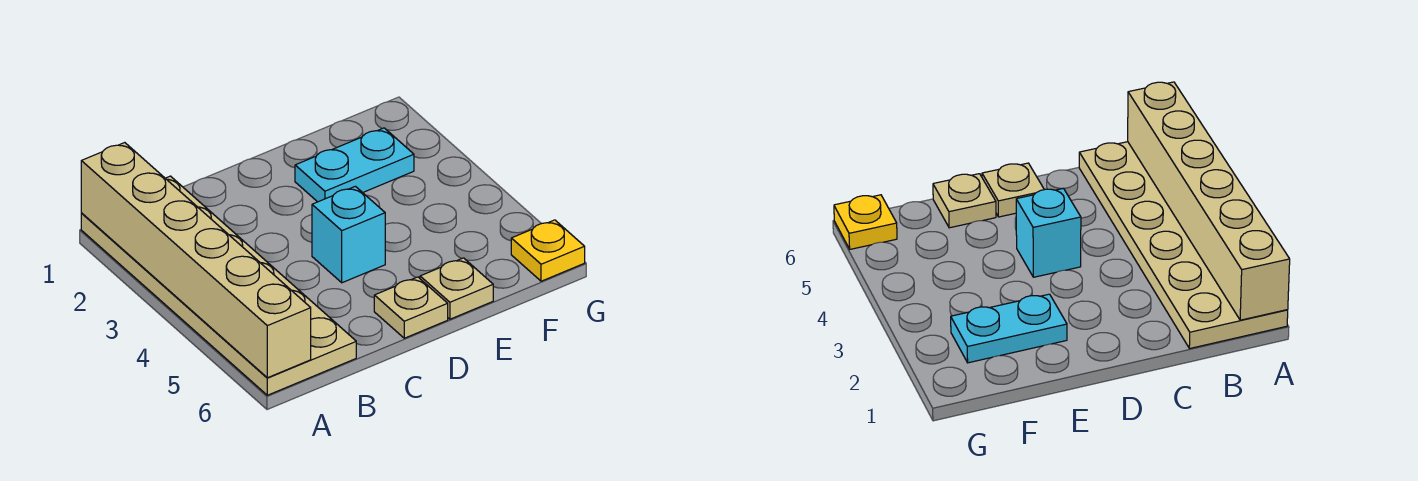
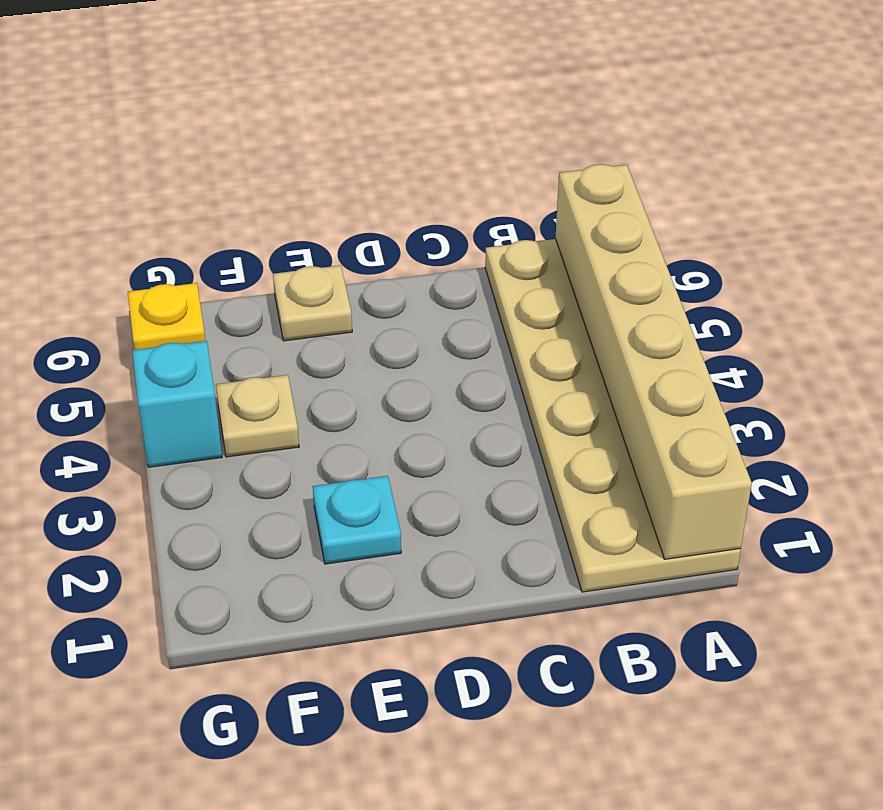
cyan brick D4 level 1 -> cyan brick G4 level 1
tan plate D6 level 1 -> tan plate F4 level 1
cyan plate E2:F2 level 1 -> cyan plate E2 level 1

